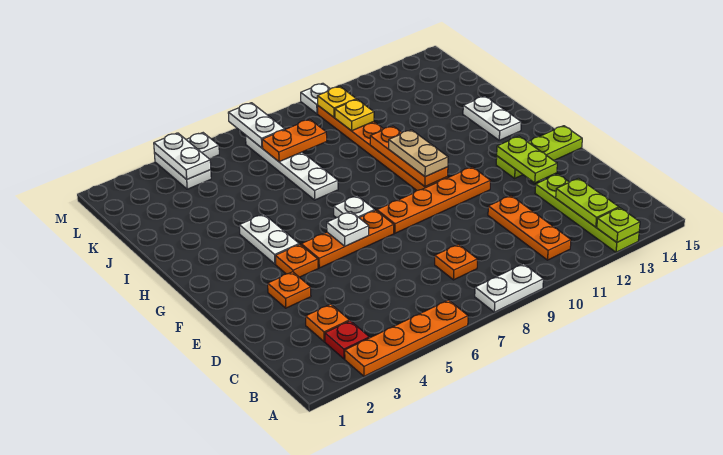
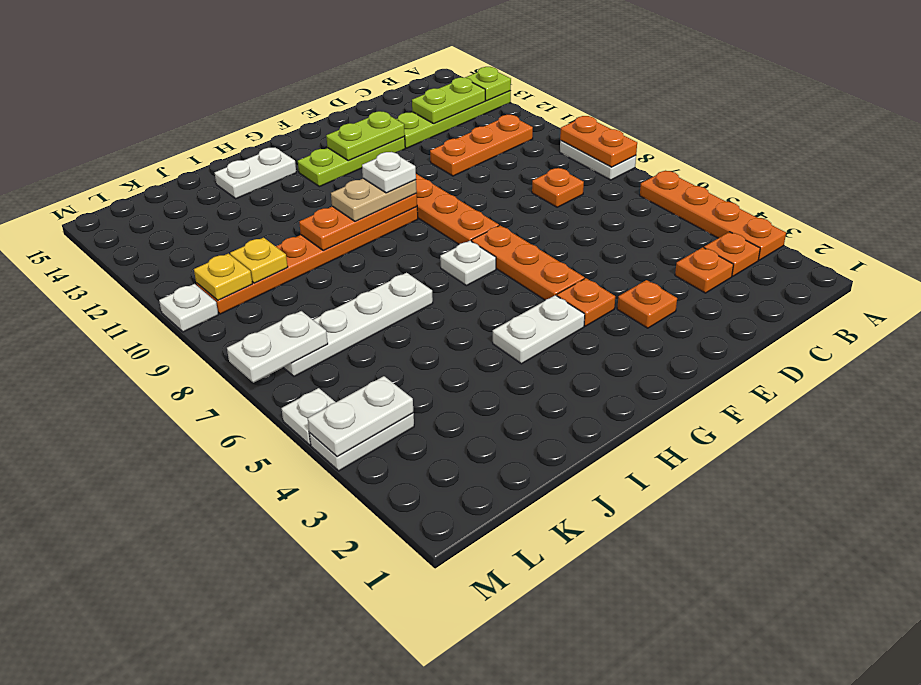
red plate B3 level 1 -> orange plate B3 level 1
white plate F6 level 2 -> white plate G10 level 4
lime plate F13:F15 level 1 -> lime plate E13:G13 level 1
orange plate K7:K8 level 2 -> orange plate A8:A9 level 2

